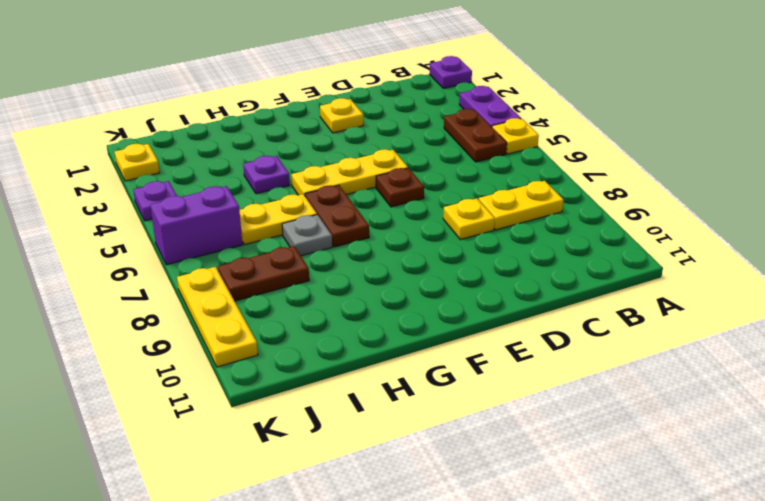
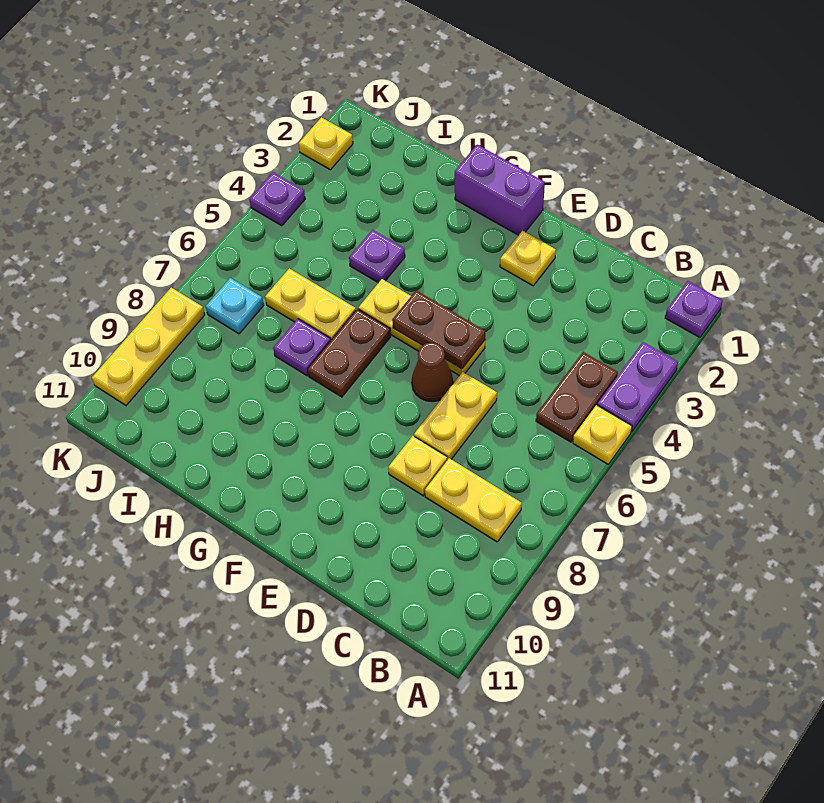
none -> yellow plate D6:D7 level 1
brown plate E6 level 1 -> brown cone E6 level 1
grey plate H7 level 1 -> purple plate H7 level 1
brown plate I8:J8 level 1 -> brown plate E5:F5 level 2
purple brick J6:K6 level 1 -> purple brick F1:G1 level 1
none -> cyan plate J7 level 1

